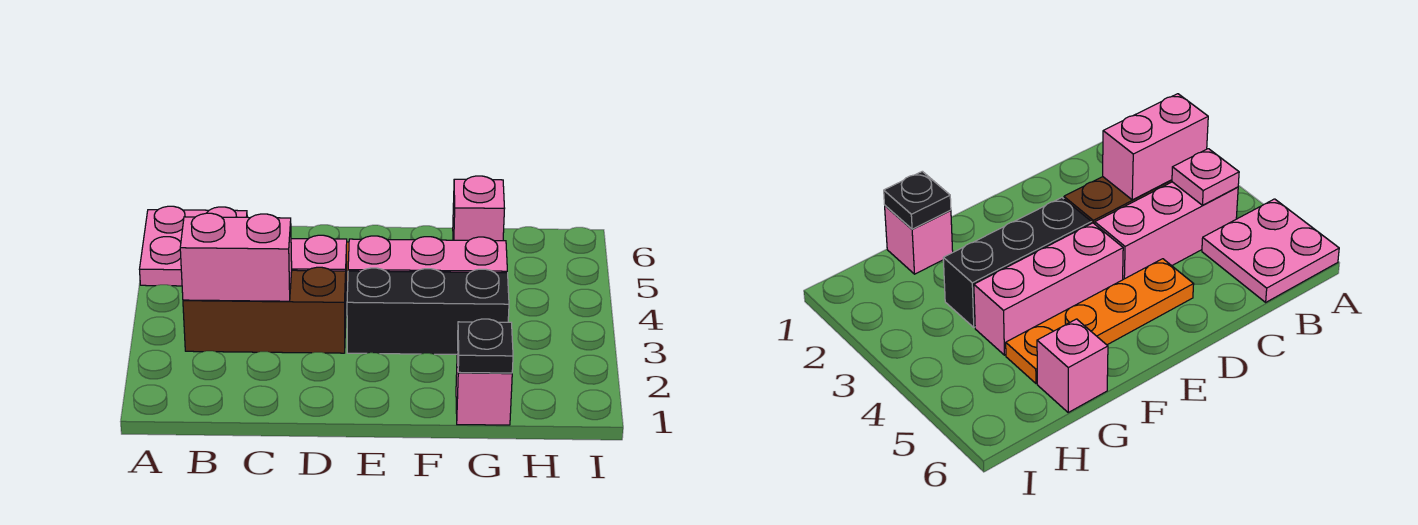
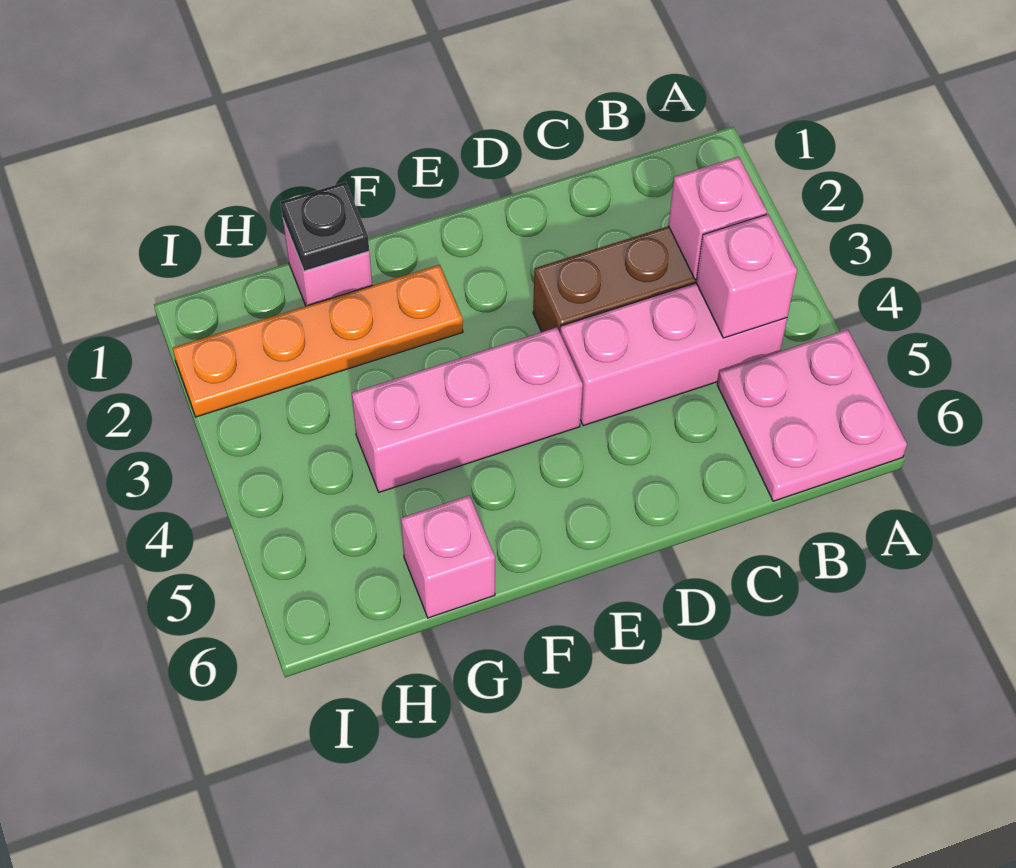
pink brick B3:C3 level 2 -> pink brick B3 level 2
pink plate B4 level 2 -> pink brick B4 level 2
orange plate D5:G5 level 1 -> orange plate F2:I2 level 1
black brick E3:G3 level 1 -> none

